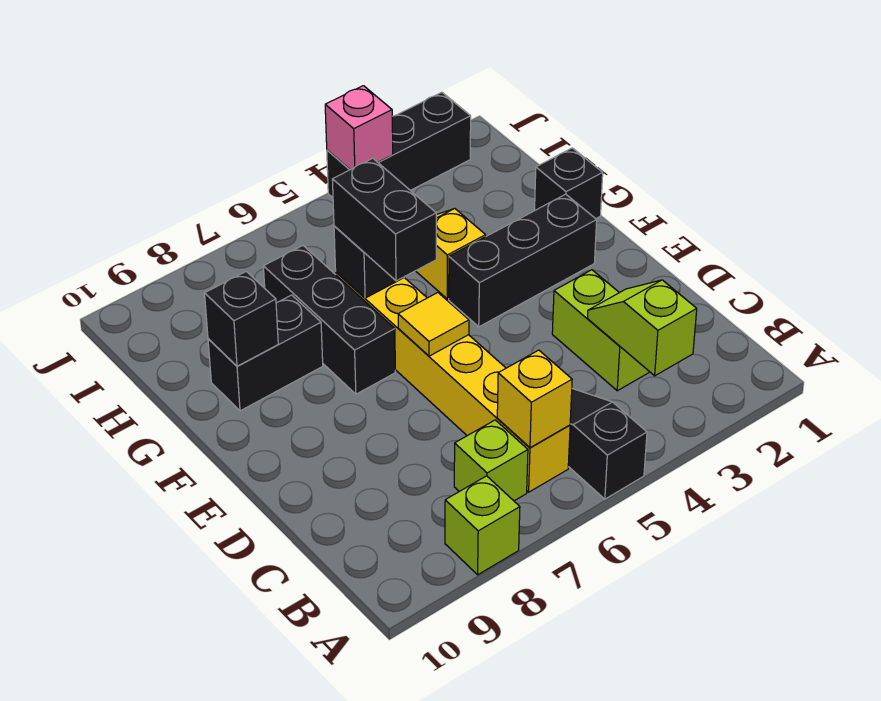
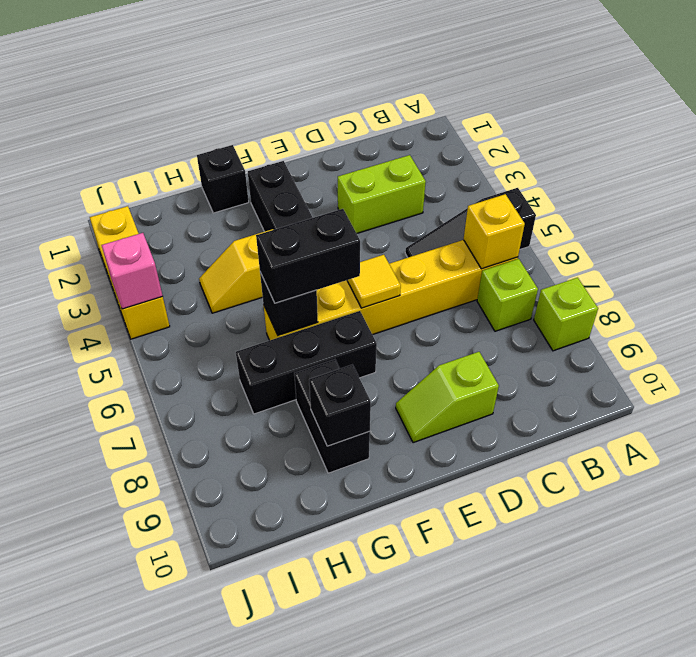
lime slope B3:C3 level 2 top B -> lime slope D9:E9 level 1 top D
black brick J2:J4 level 1 -> yellow brick J2:J4 level 1

